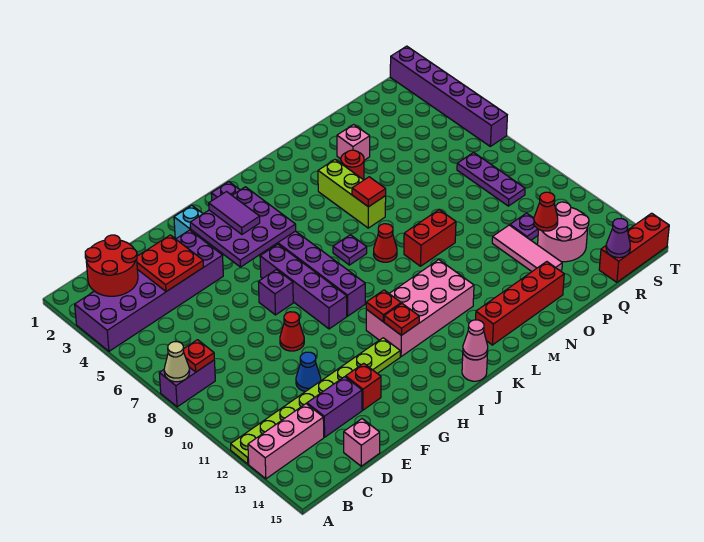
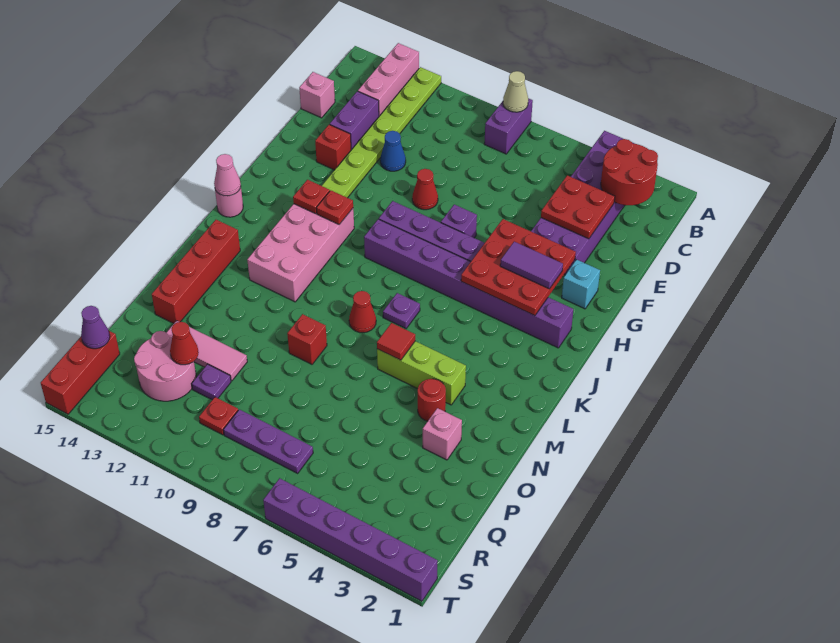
red plate B8 level 2 -> red plate R10 level 1
purple plate G3:I5 level 2 -> red plate G3:I5 level 2
red brick M9:N9 level 1 -> red brick N9 level 1

